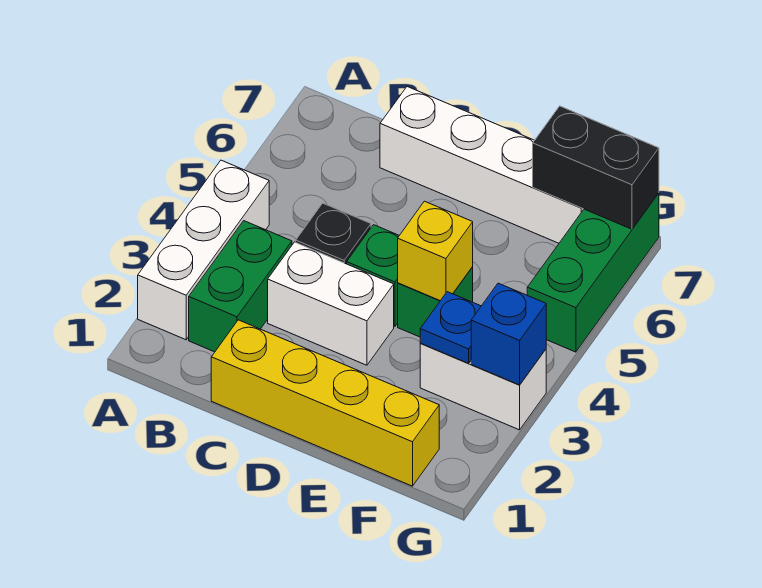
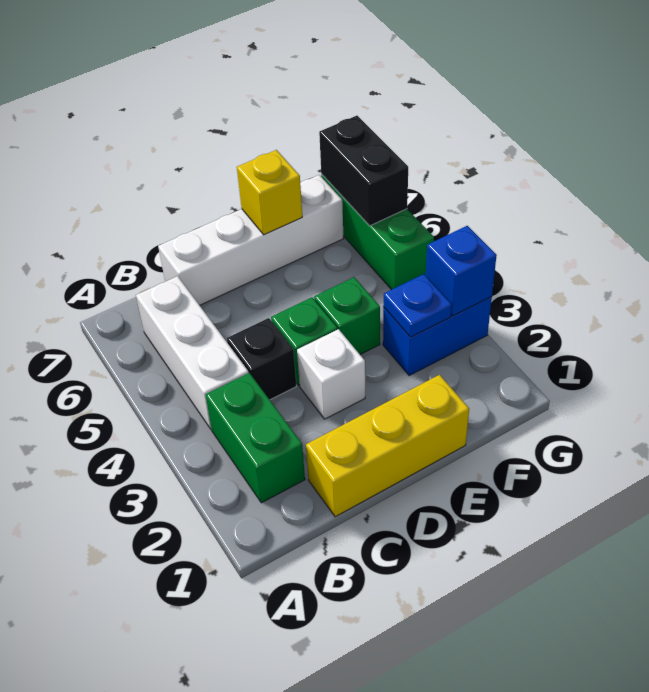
white brick A2:A4 level 1 -> white brick B4:B6 level 1
yellow brick C1:F1 level 1 -> yellow brick C1:E1 level 1
white brick C3:D3 level 1 -> white brick D3 level 1
yellow brick E4 level 2 -> yellow brick E7 level 2
white brick F3:G3 level 1 -> blue brick F3:G3 level 1
black brick F7:G7 level 2 -> black brick G6:G7 level 2

